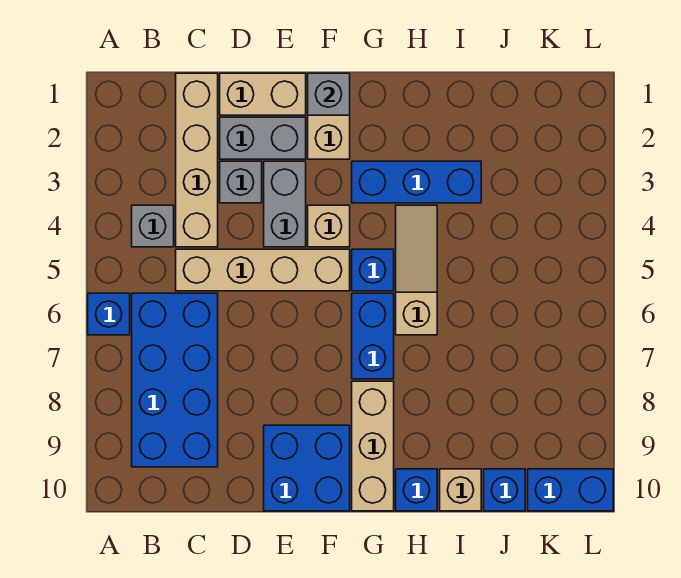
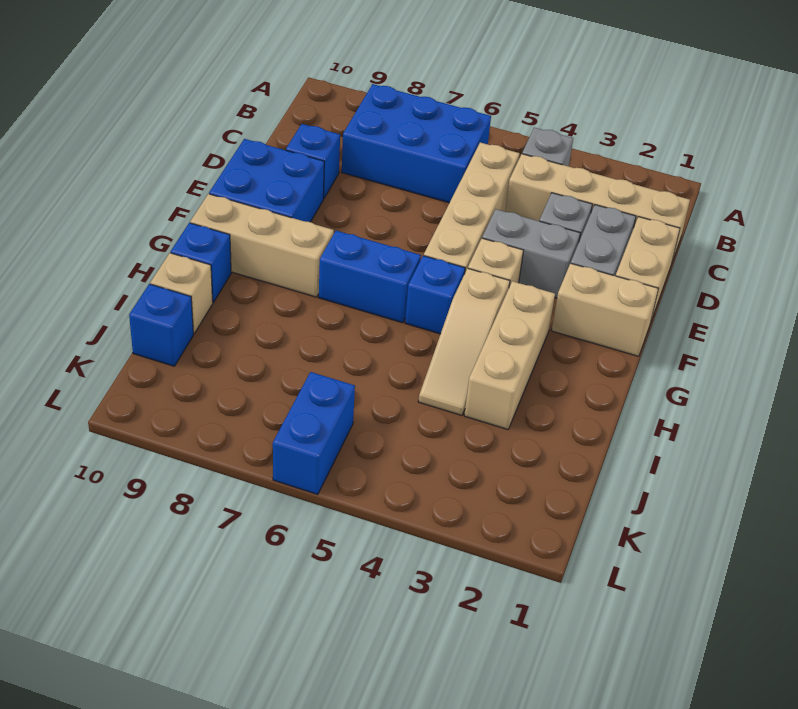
blue brick A6 level 1 -> blue brick D9 level 1
blue brick B6:C9 level 1 -> blue brick B6:C8 level 1
grey brick F1 level 2 -> none
blue brick G3:I3 level 1 -> tan brick G3:I3 level 1
tan slope H4:H6 level 1 top 6 -> tan slope G4:I4 level 1 top G
blue brick K10:L10 level 1 -> blue brick K6:L6 level 1

